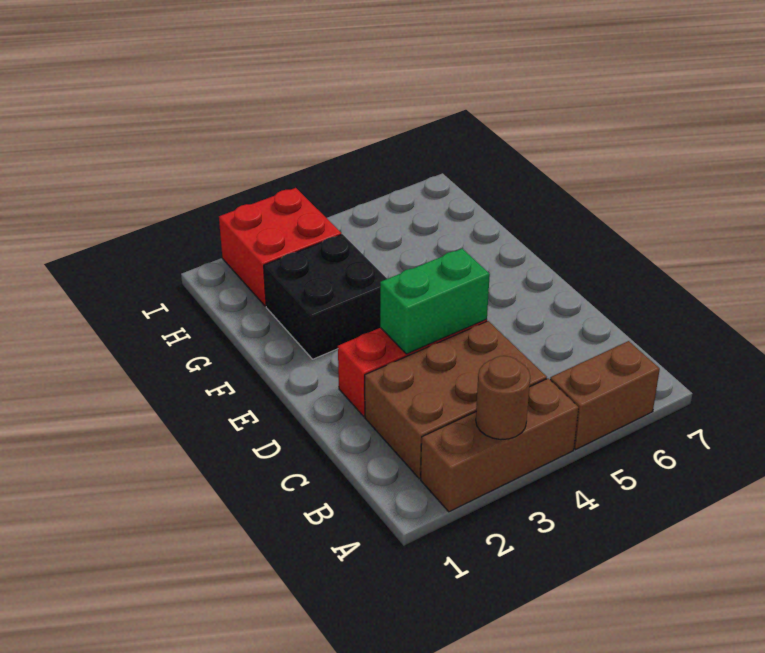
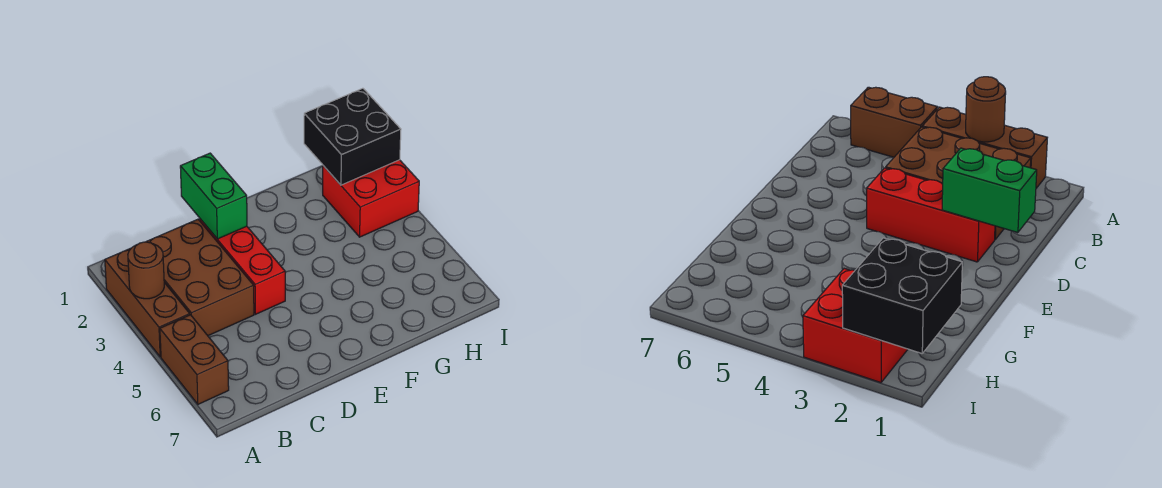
green brick D3:D4 level 2 -> green brick D1:D2 level 2
black brick F2:G3 level 1 -> black brick H1:I2 level 2

